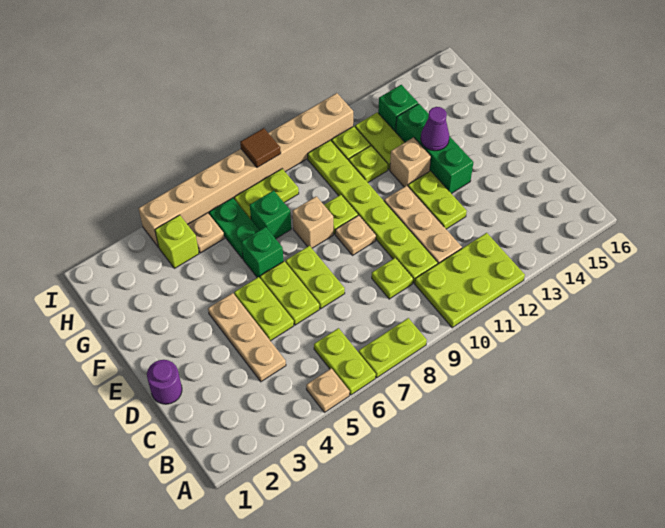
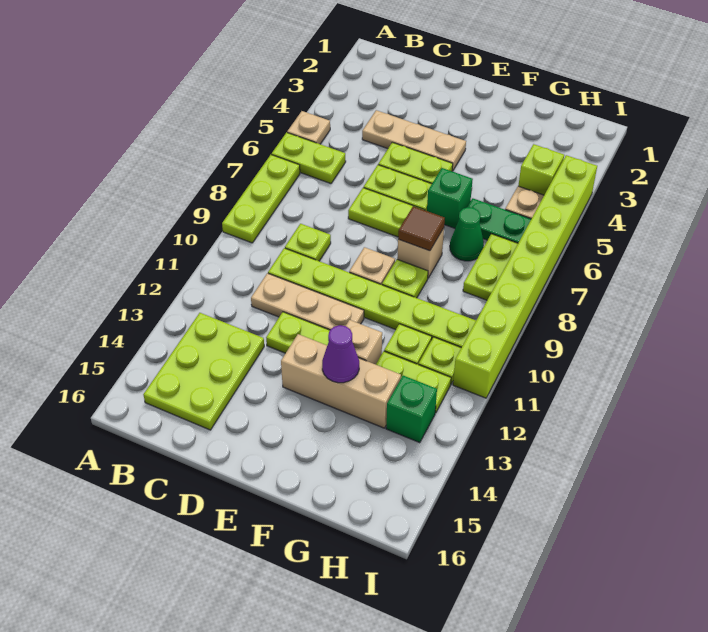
lime plate A7:A8 level 1 -> lime plate A7:A9 level 1
lime plate A10:B12 level 1 -> lime plate B13:C15 level 1
purple round brick D1 level 1 -> none
green brick E13:G13 level 1 -> tan brick E13:G13 level 1
green brick G7 level 1 -> green cone G7 level 1
tan brick I4:I11 level 1 -> lime brick I4:I11 level 1
brown tile I8 level 2 -> brown tile F8 level 2

